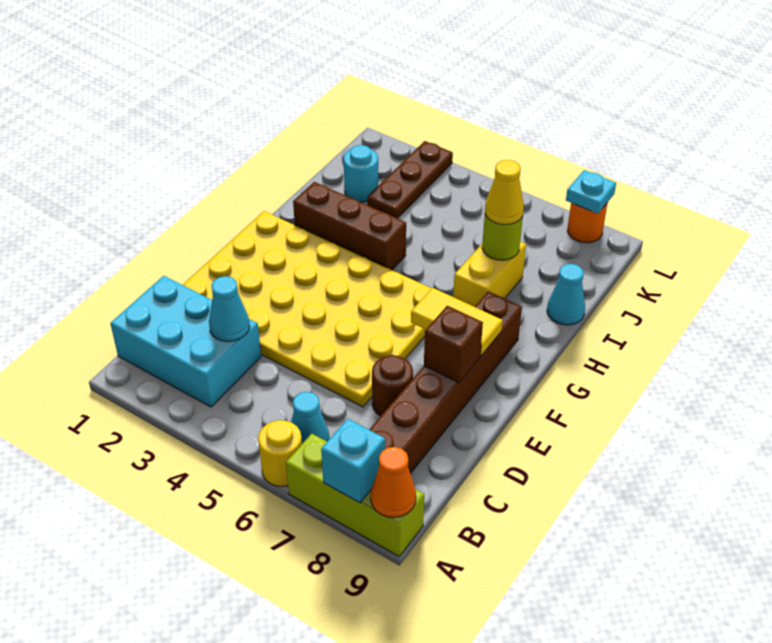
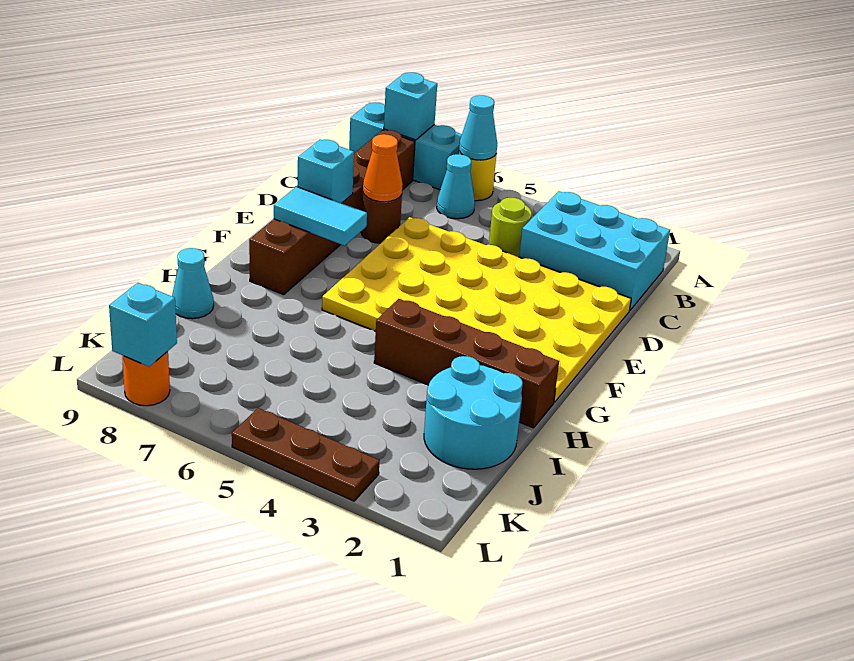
lime brick A7:A9 level 1 -> cyan brick A7:A9 level 1
orange cone A9 level 2 -> orange cone D7 level 2
cyan cone C3 level 2 -> cyan cone A6 level 2
brown brick E8 level 2 -> cyan brick E8 level 2
yellow tile F7:F8 level 2 -> cyan tile F7:F8 level 2
brown brick H2:H4 level 1 -> brown brick H1:H4 level 1
yellow brick H7:I7 level 1 -> none
lime round brick I7 level 2 -> lime round brick C4 level 1
yellow cone I7 level 3 -> none
cyan round brick J2 level 1 -> cyan round brick I1:J2 level 1
brown plate J3:L3 level 1 -> brown plate L3:L5 level 1
cyan plate L8 level 2 -> cyan brick L8 level 2

